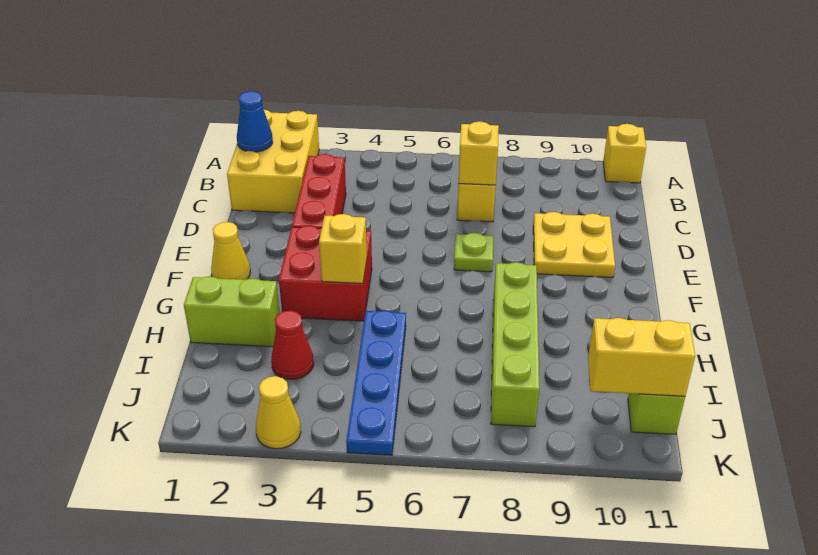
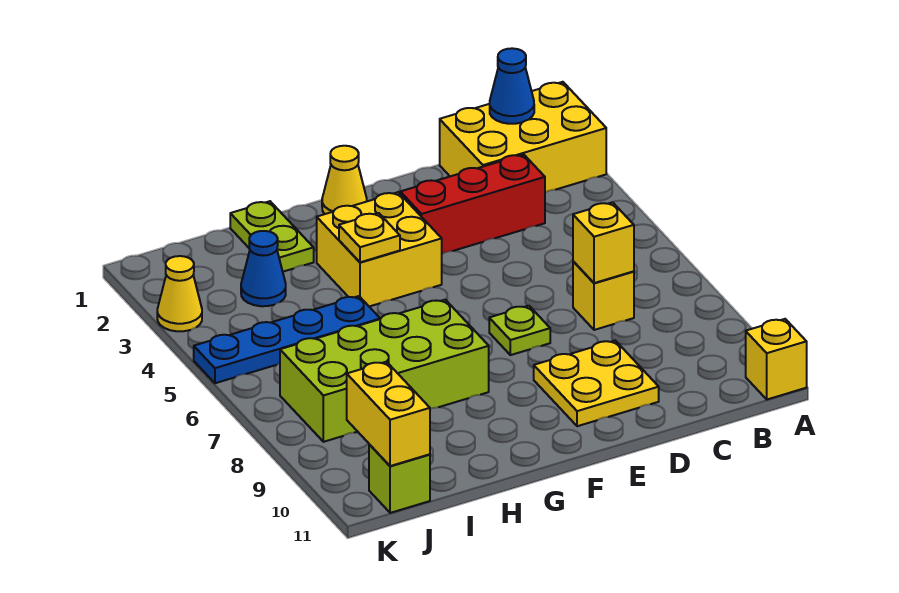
red brick F3:G4 level 1 -> yellow brick F3:G4 level 1
yellow brick G4 level 2 -> yellow plate G4 level 2
lime brick G8:J8 level 1 -> lime brick G7:J8 level 1
lime brick H1:H2 level 1 -> lime plate H1:H2 level 1
red cone I3 level 1 -> blue cone I3 level 1

